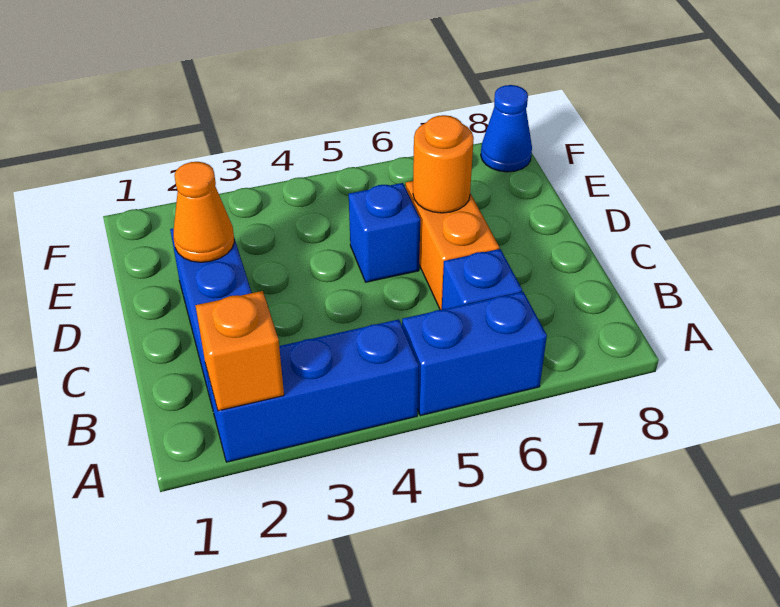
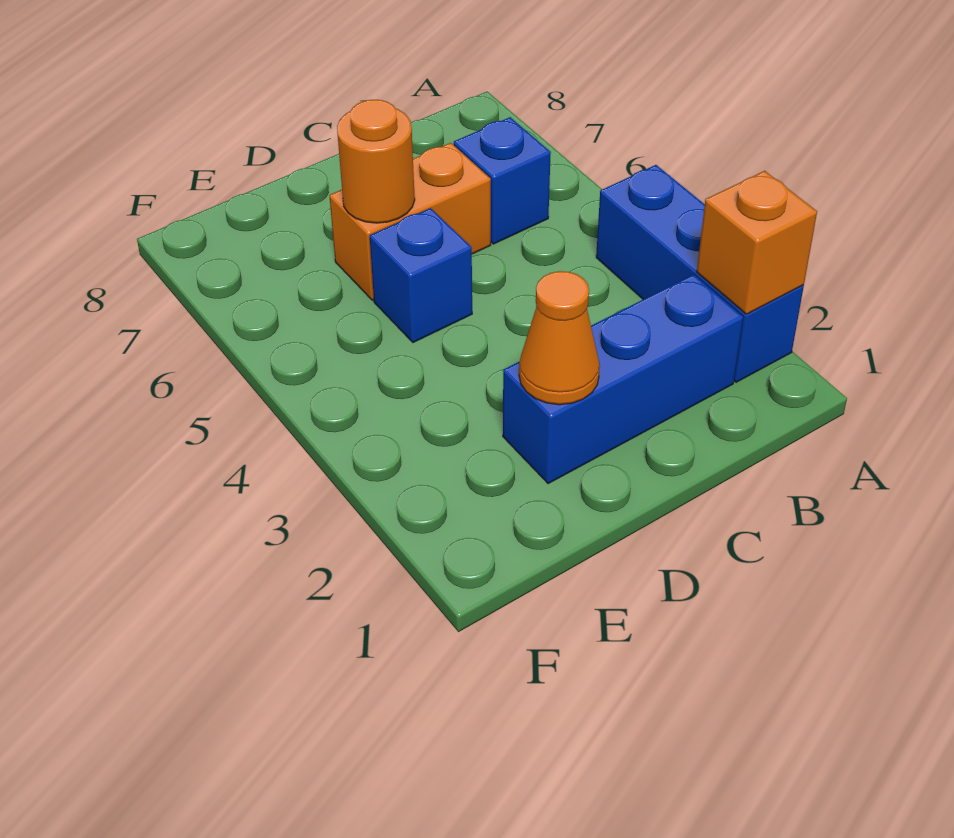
blue brick A5:A6 level 1 -> none
blue cone F8 level 1 -> none

